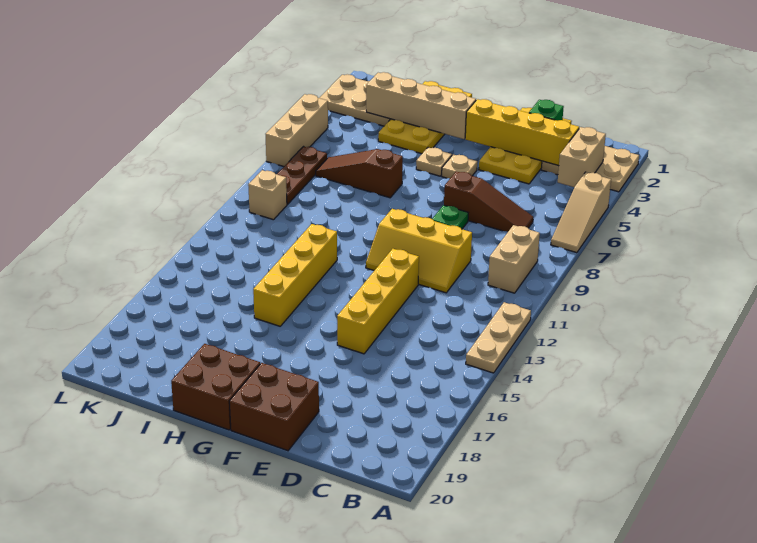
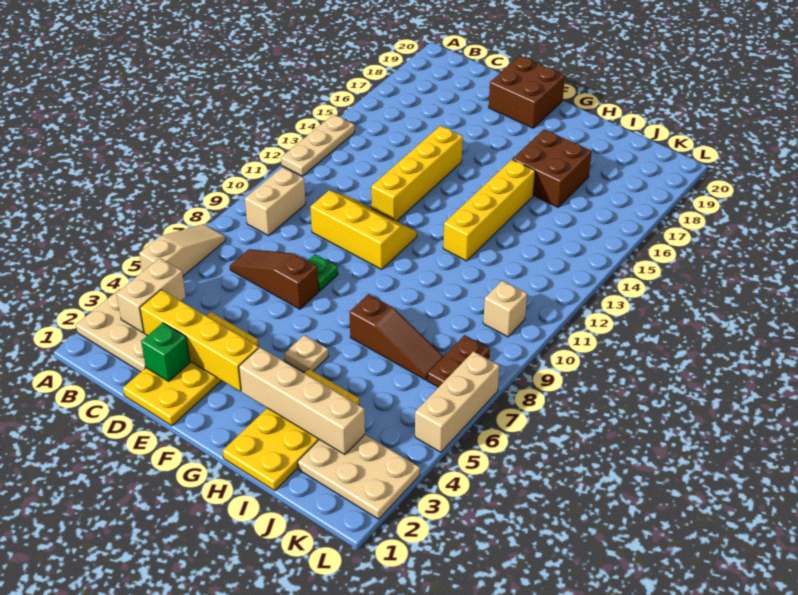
tan plate F5 level 1 -> none
brown brick G19:H20 level 1 -> brown brick H16:I17 level 1
brown plate K7:K9 level 1 -> brown plate K7:K8 level 1

